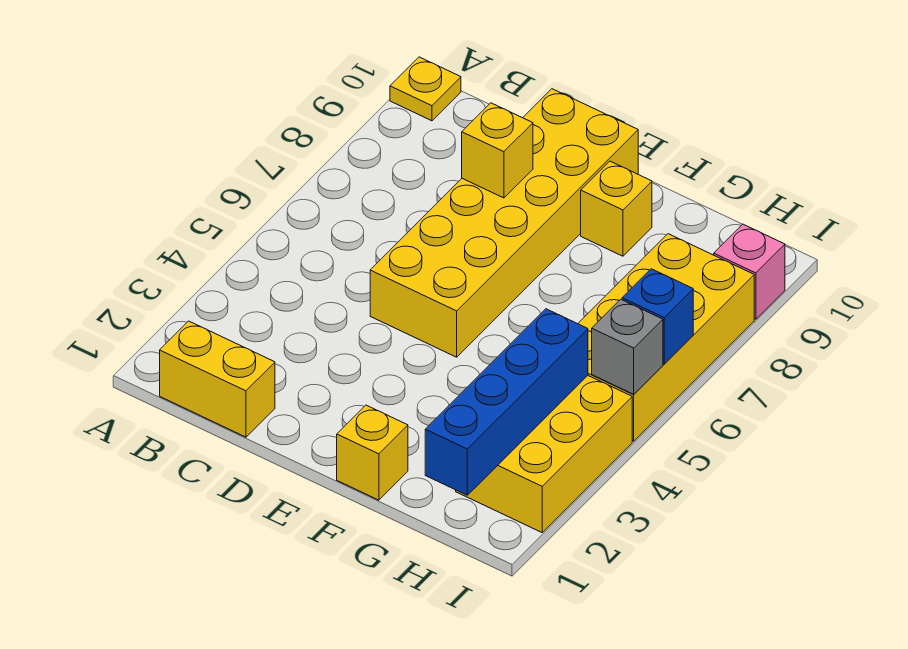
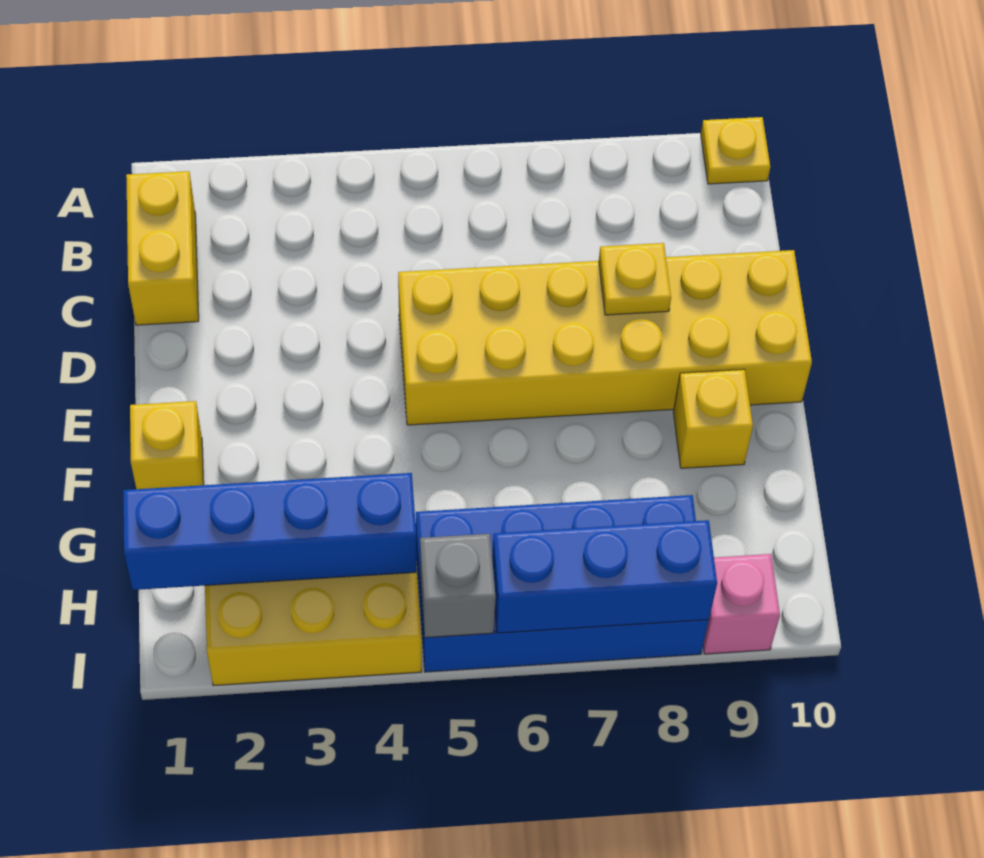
yellow brick D8 level 2 -> yellow plate D8 level 2
yellow brick H5:I8 level 1 -> blue brick H5:I8 level 1
blue brick I6 level 2 -> blue brick I6:I8 level 2

